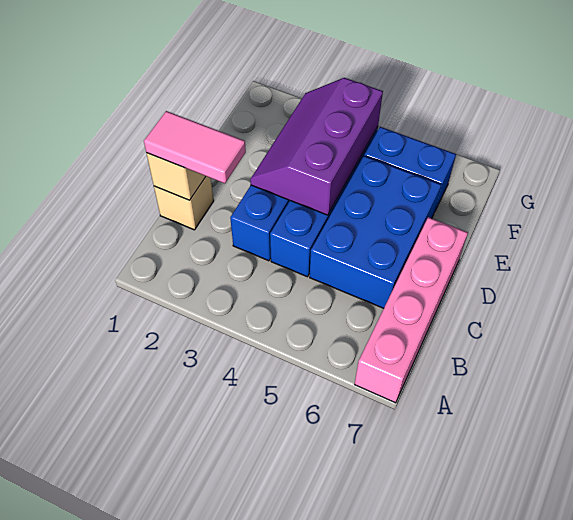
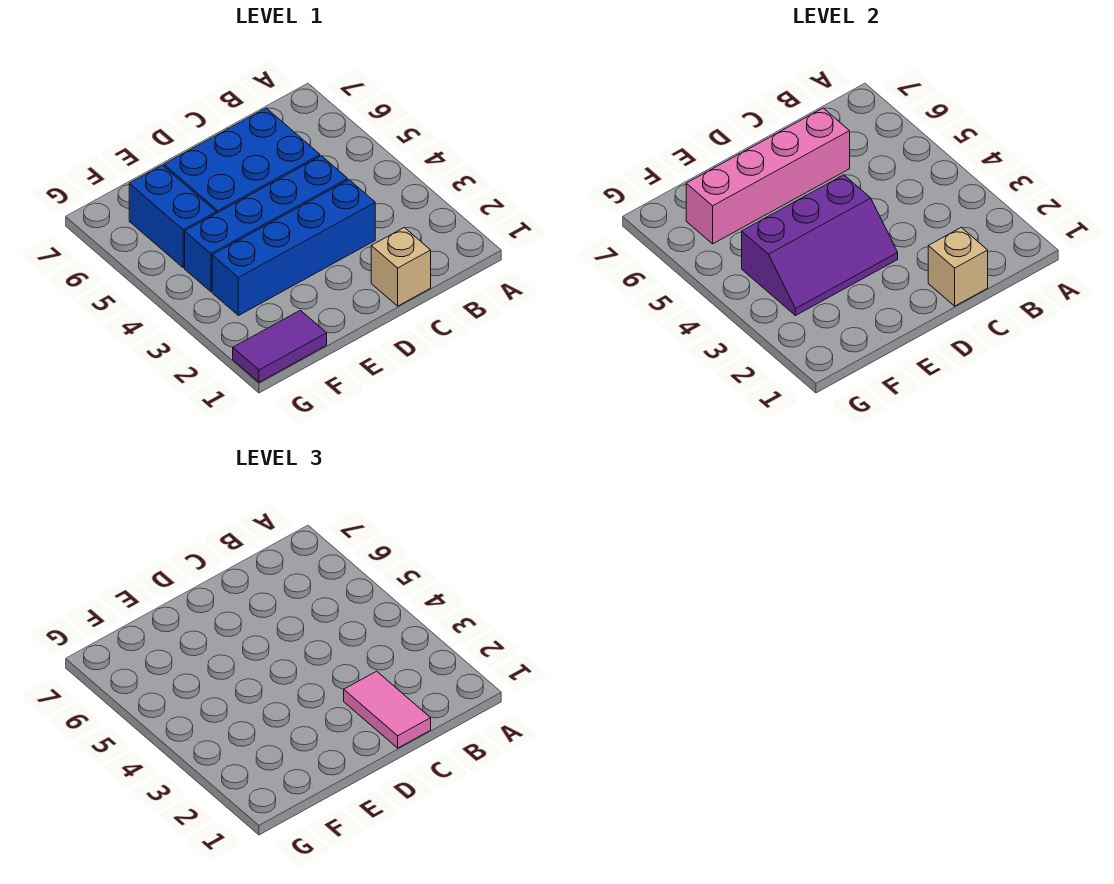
pink brick A7:D7 level 1 -> pink brick C6:F6 level 2
none -> purple tile F1:G1 level 1

